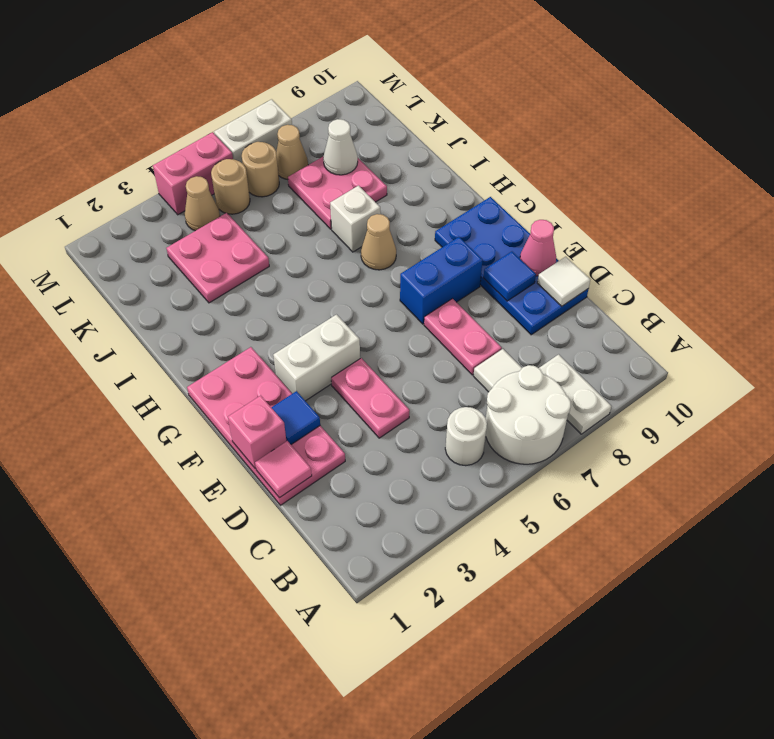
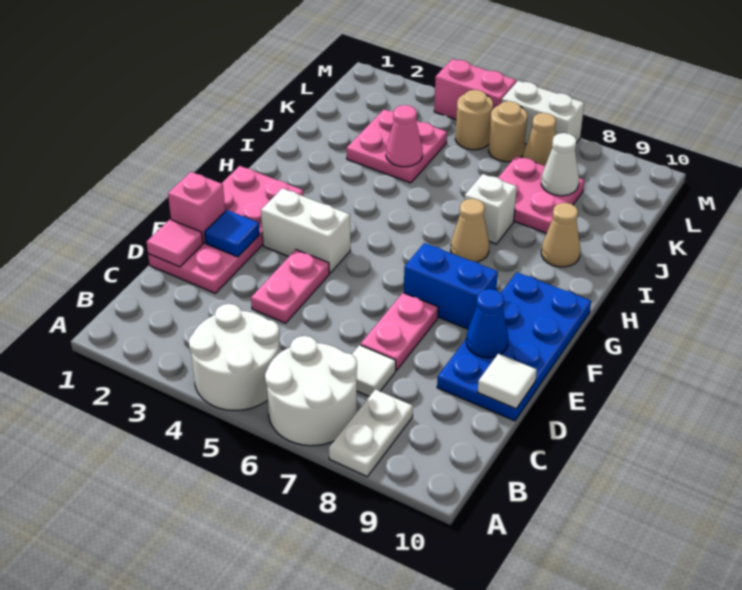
white round brick B5 level 1 -> white round brick A4:B5 level 1
blue tile E9 level 2 -> blue cone E9 level 2
pink cone E10 level 2 -> pink cone J4 level 2
tan cone L4 level 1 -> tan cone I9 level 1

